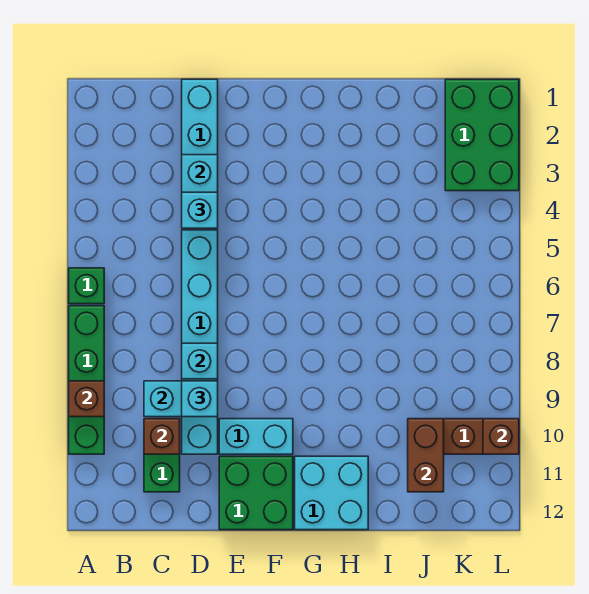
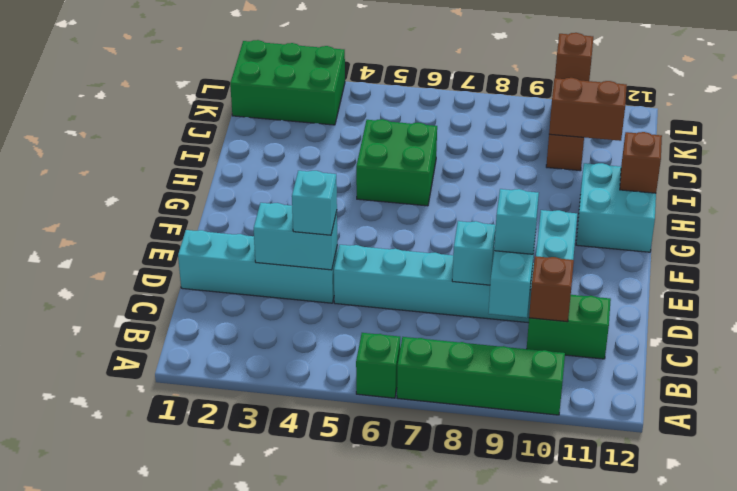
brown brick A9 level 2 -> brown brick H12 level 2
green brick E11:F12 level 1 -> green brick H5:I6 level 1

